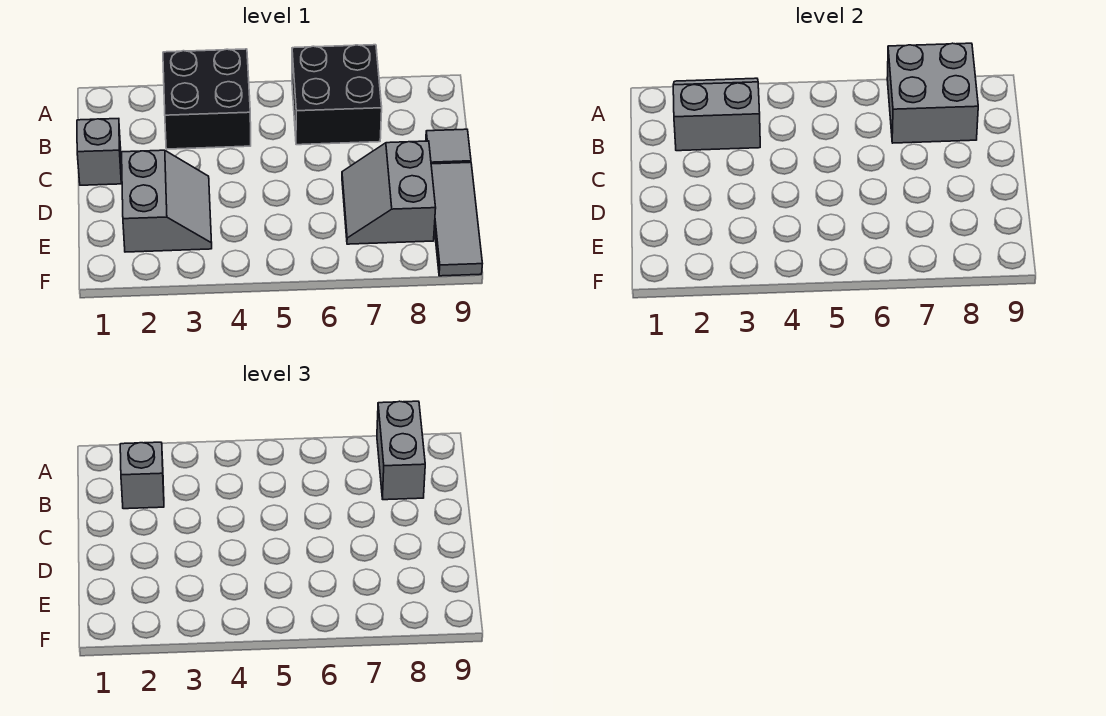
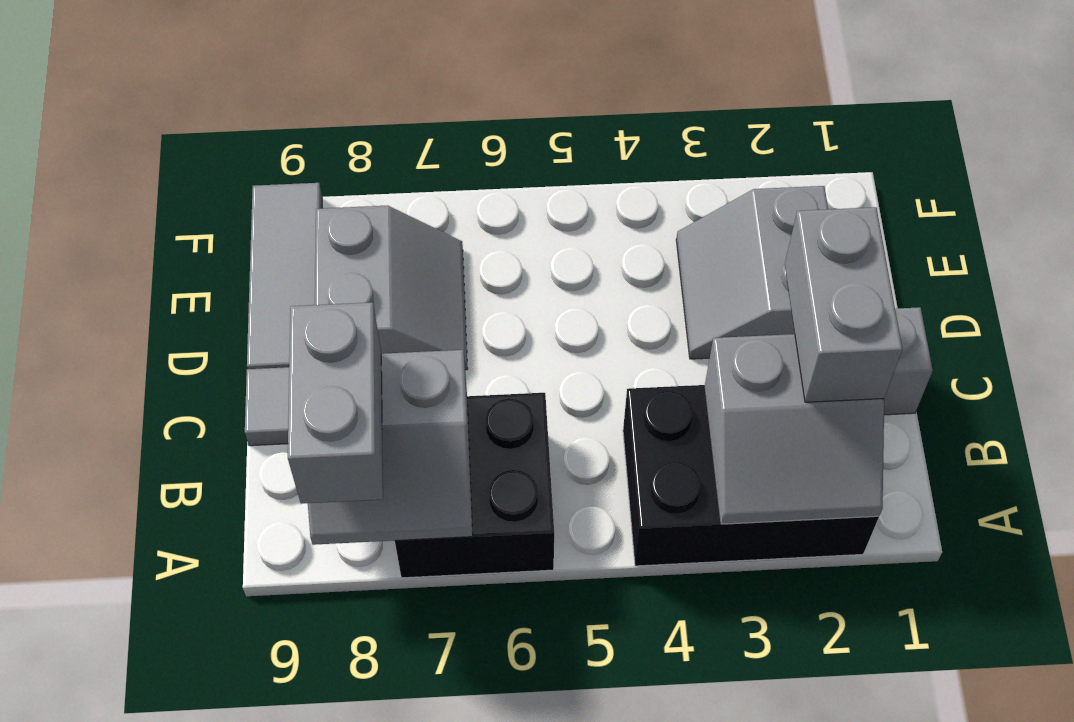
black brick A3:B4 level 1 -> black brick A2:B4 level 1
grey brick A7:B8 level 2 -> grey slope A7:B8 level 2 top B
grey brick B2 level 3 -> grey brick B2:C2 level 3

